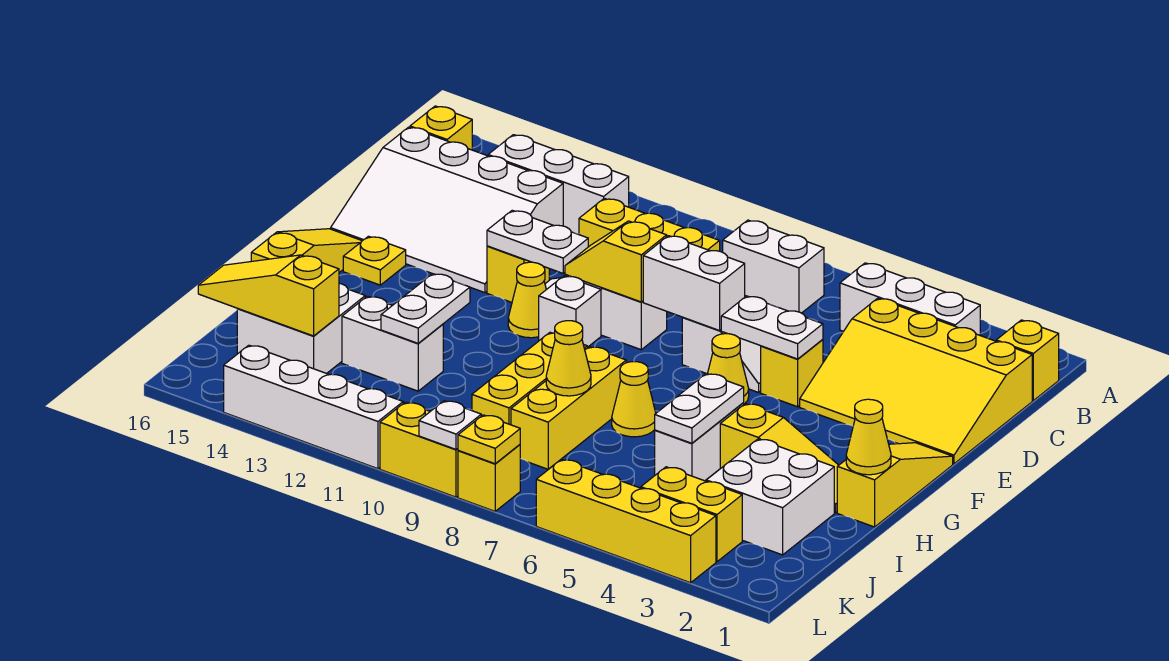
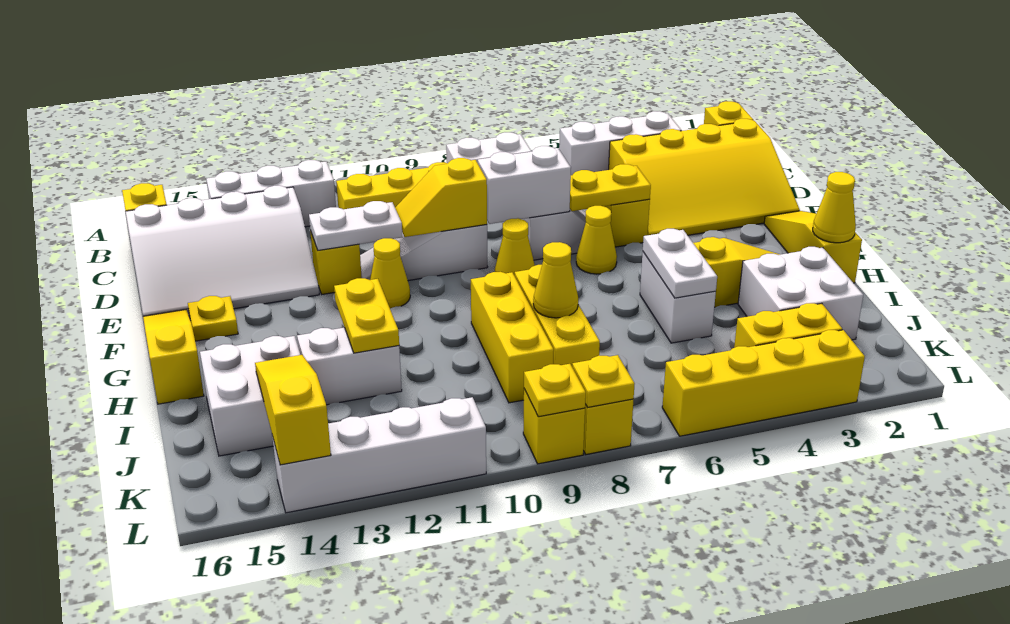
white plate E5:E6 level 2 -> yellow plate E5:E6 level 2
white brick F10 level 1 -> none
yellow cone H7 level 1 -> yellow cone F8 level 1
white plate H12:I12 level 2 -> yellow plate H12:I12 level 2
yellow slope J14:J16 level 2 top 14 -> yellow slope J14:L14 level 2 top L
yellow brick L9:L10 level 1 -> yellow brick L9 level 1
white plate L9 level 2 -> yellow plate L9 level 2

